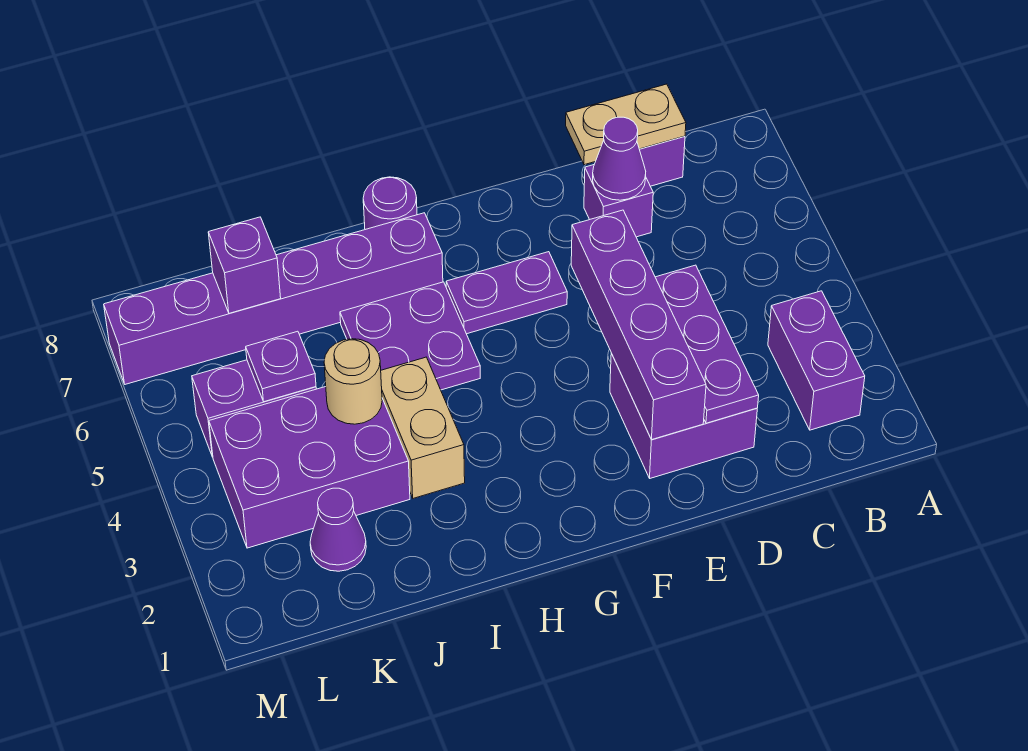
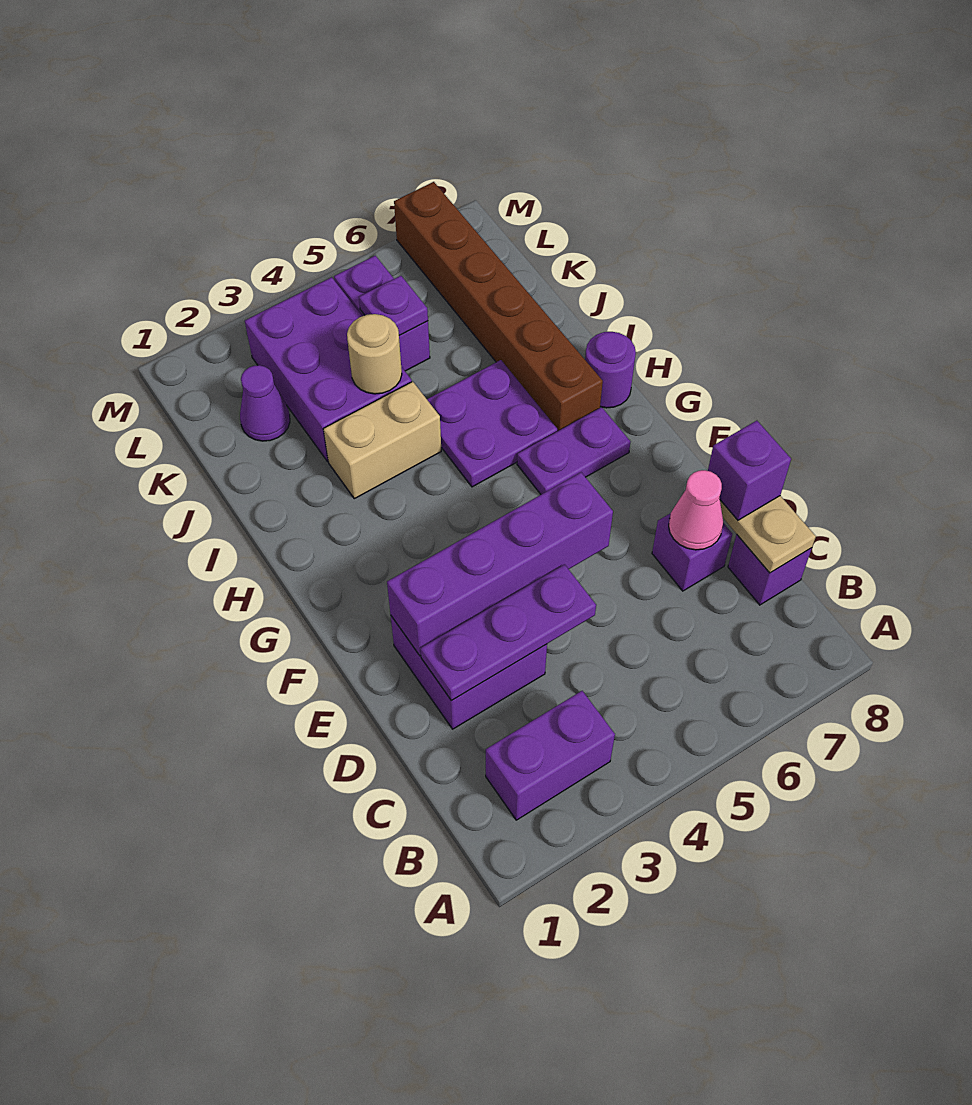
purple cone D7 level 2 -> pink cone D7 level 2
purple plate F6:G6 level 1 -> purple plate G6:G7 level 1
purple brick H7:M7 level 1 -> brown brick H7:M7 level 1
purple brick K7 level 2 -> purple brick D8 level 3

